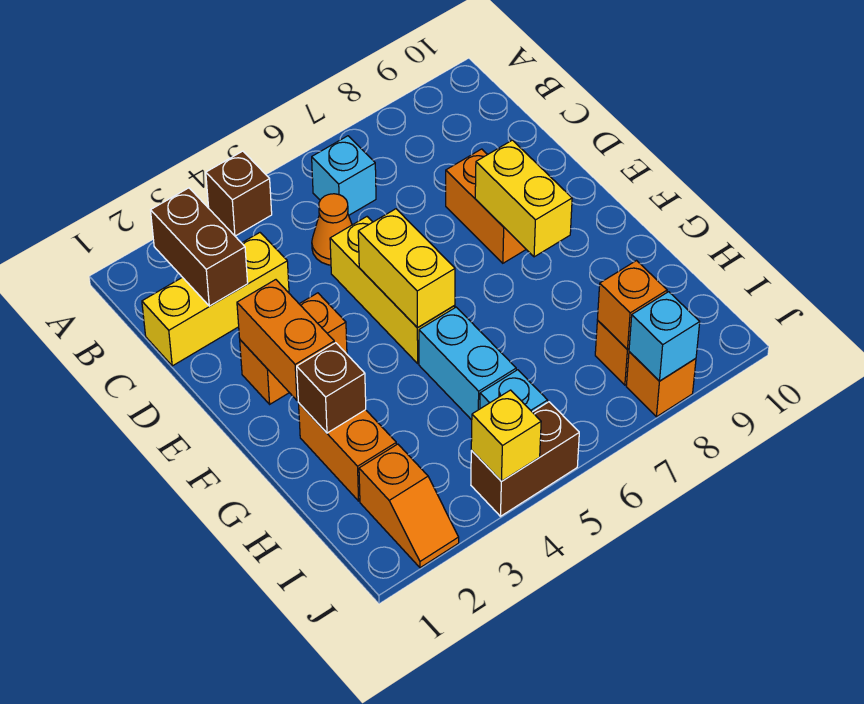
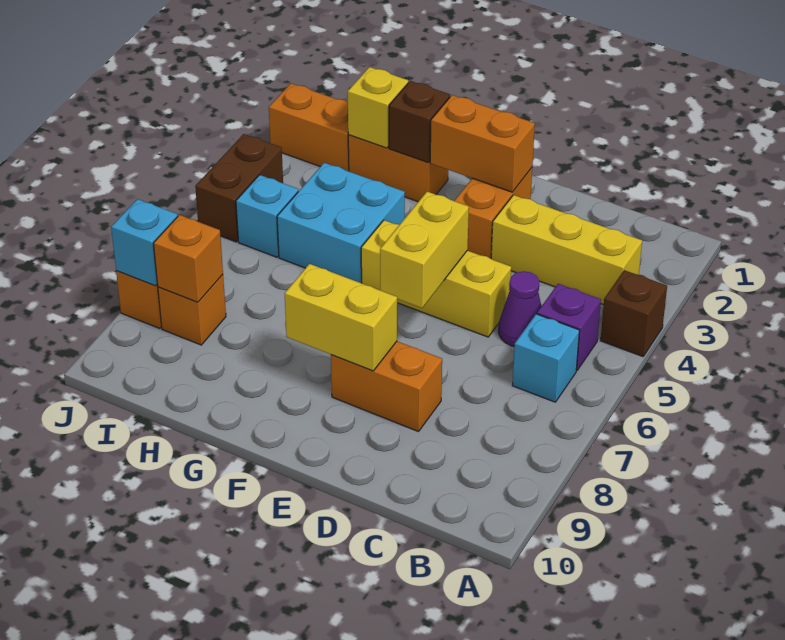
brown brick B2:C2 level 2 -> none
none -> purple brick B5 level 1
yellow brick C1:C3 level 1 -> yellow brick B3:D3 level 1
orange cone C5 level 1 -> purple cone C5 level 1
yellow brick E5:F5 level 2 -> yellow brick E5:E6 level 2
cyan brick G5:H5 level 1 -> cyan brick G4:H5 level 1
orange slope I2:J2 level 1 top I -> orange brick I2:J2 level 1
yellow brick J4 level 2 -> yellow brick H2 level 2

